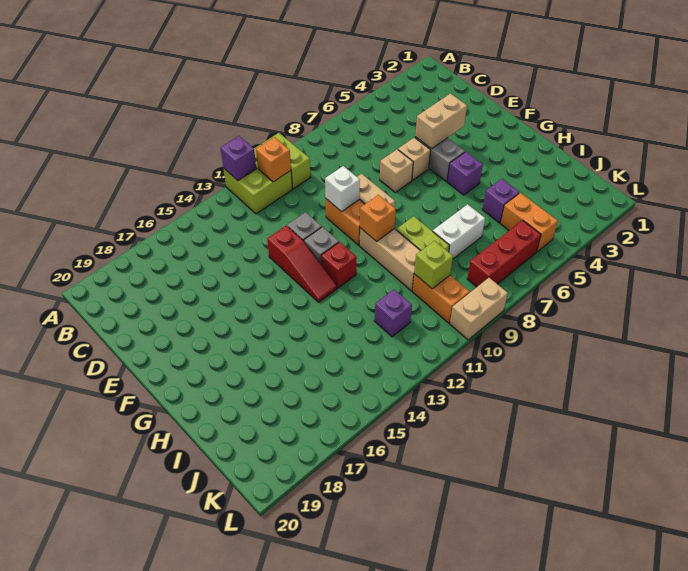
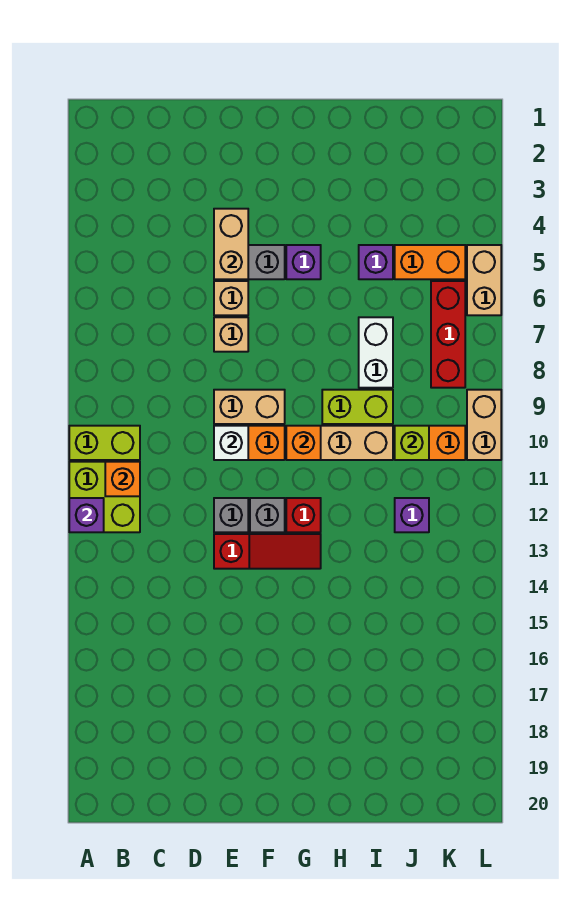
none -> tan brick L5:L6 level 1

